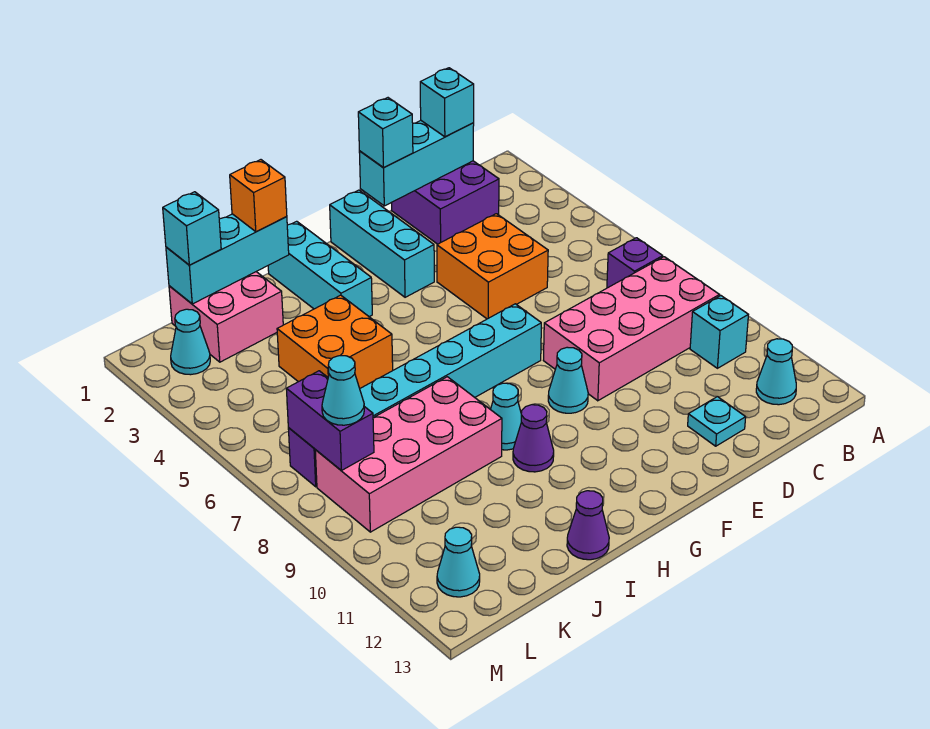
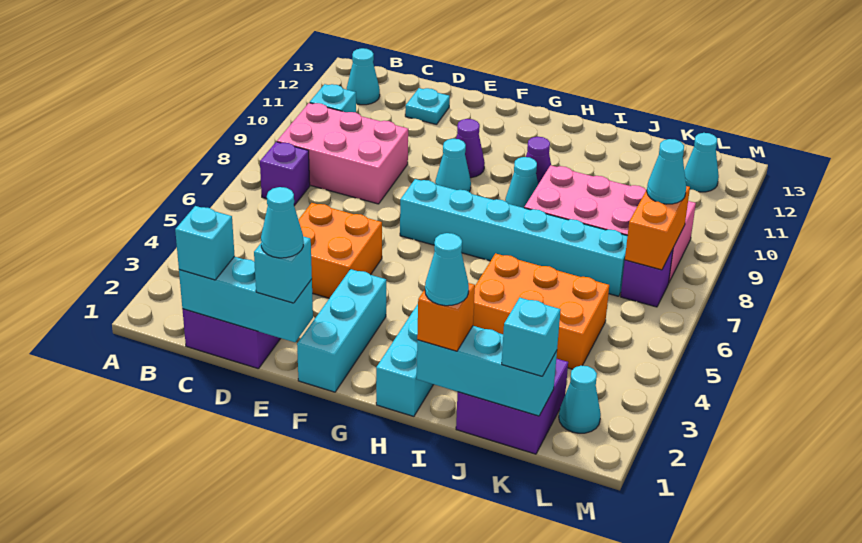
pink brick B8:E9 level 1 -> pink brick B8:D9 level 1
none -> cyan cone E1 level 4
none -> cyan cone I1 level 4
orange brick I4:J5 level 1 -> orange brick I4:K5 level 1
purple cone I13 level 1 -> purple cone F10 level 1
pink brick J1:K2 level 1 -> purple brick J1:K2 level 1
purple brick L7:L8 level 2 -> orange brick L7:L8 level 2

